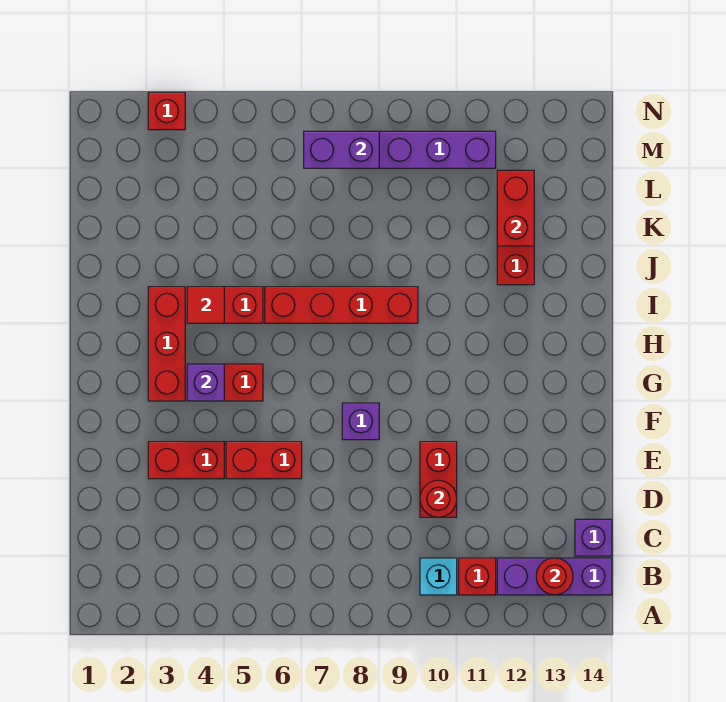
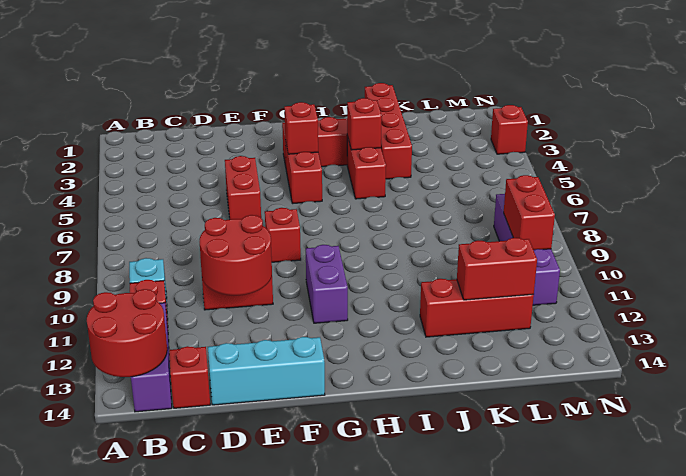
red round brick B13 level 2 -> red round brick A13:B14 level 2
purple brick C14 level 1 -> red brick C14 level 1
red round brick D10 level 2 -> red round brick D10:E11 level 2
none -> cyan brick D14:F14 level 1
red brick E3:E4 level 1 -> red brick M9:M10 level 2
purple brick F8 level 1 -> red brick F8 level 1
purple brick G4 level 2 -> red brick G4 level 2
red tile I4 level 2 -> red brick I4 level 2
red brick I6:I9 level 1 -> red brick J1:J4 level 1
purple brick M7:M8 level 2 -> purple brick G10:G11 level 1

